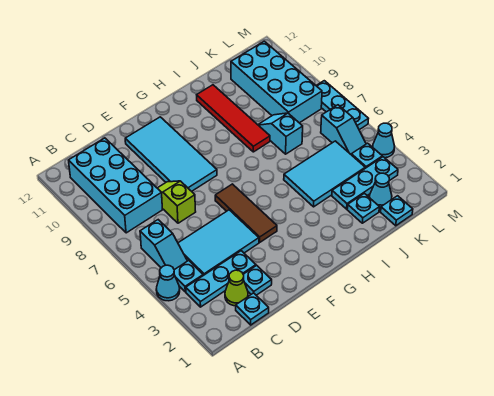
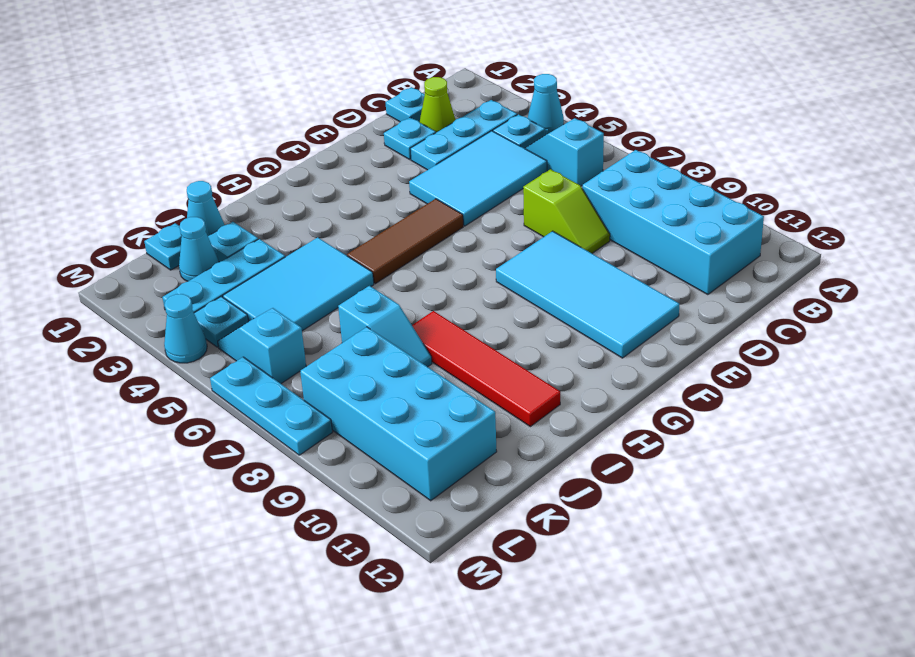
brown tile F4:F6 level 1 -> brown tile F5:H5 level 1
none -> cyan cone J1 level 1

